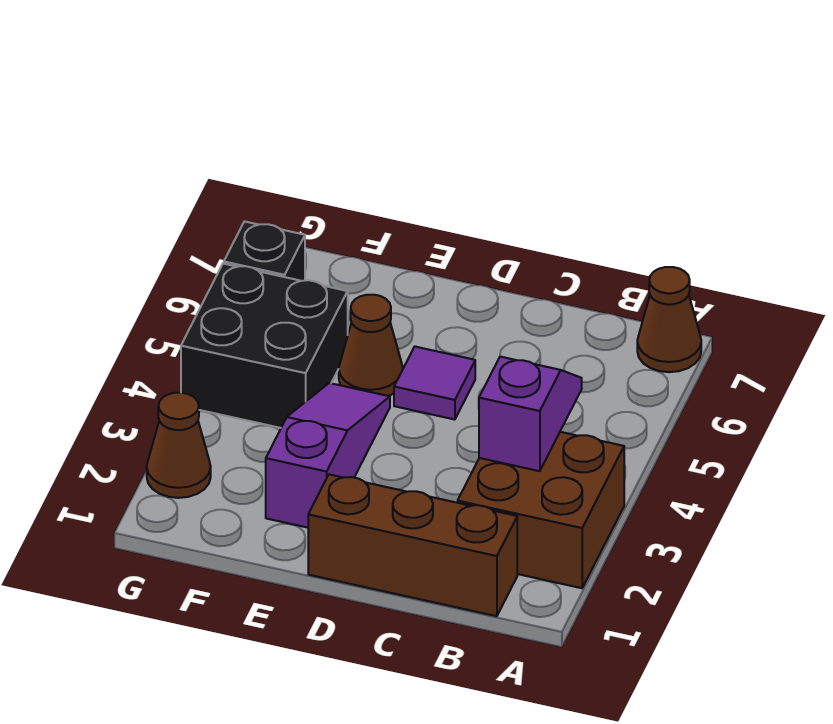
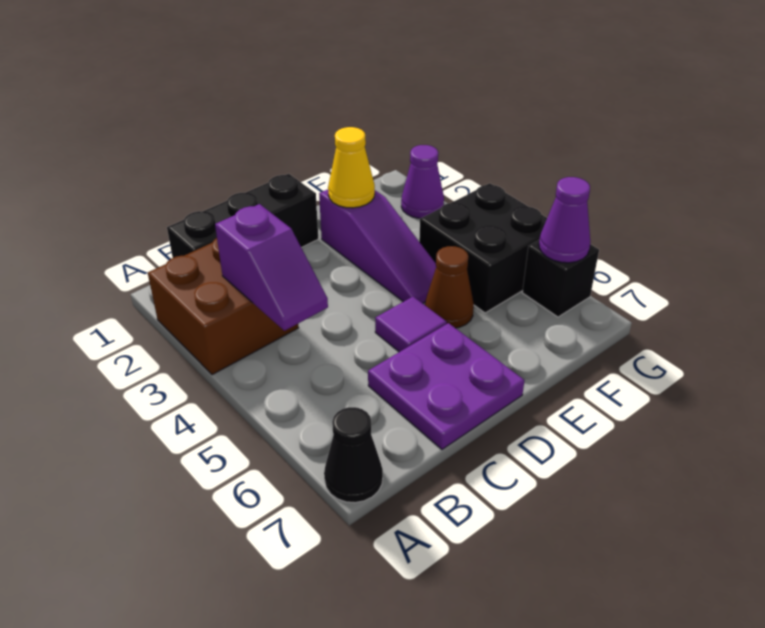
brown cone A7 level 1 -> black cone A7 level 1
brown brick B1:D1 level 1 -> black brick B1:D1 level 1
none -> purple plate C6:D7 level 1
none -> yellow cone E2 level 2
brown cone G2 level 1 -> purple cone G2 level 1
none -> purple cone G6 level 2

